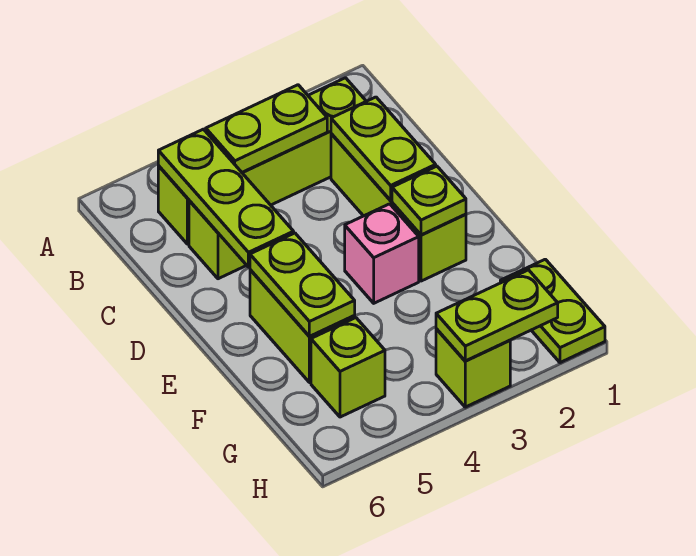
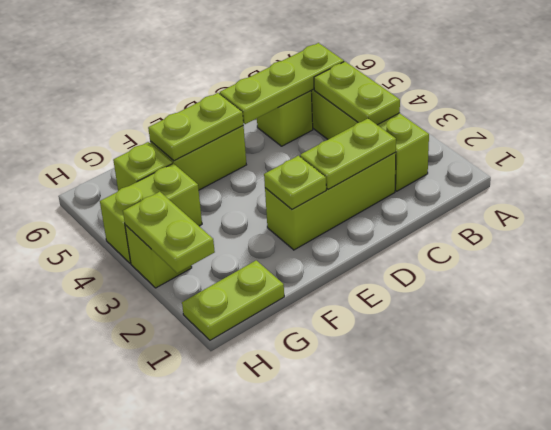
pink brick E3 level 1 -> none
none -> lime brick G4:H4 level 1

